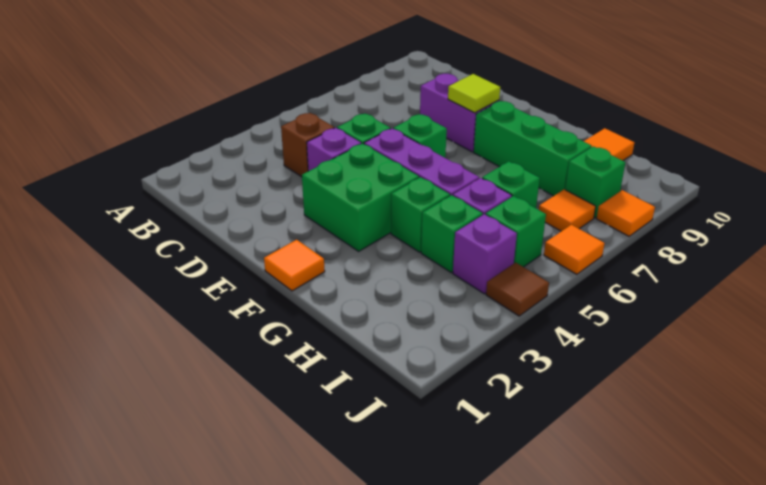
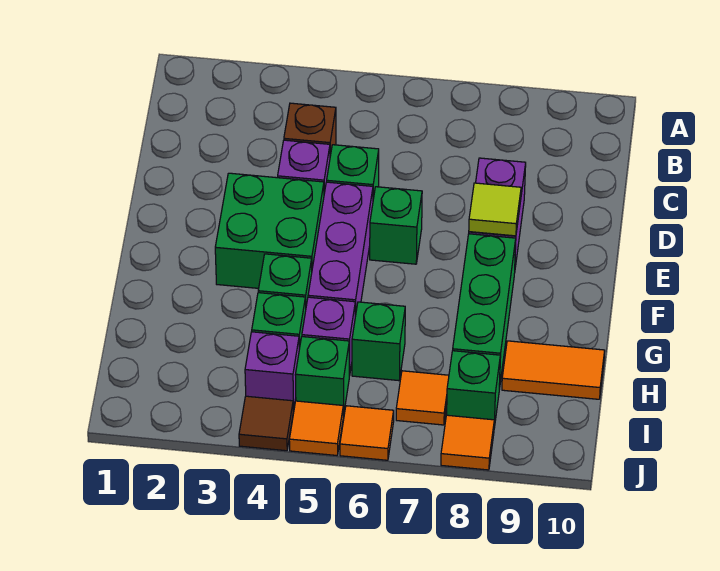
orange tile F1 level 1 -> orange tile J5 level 1

